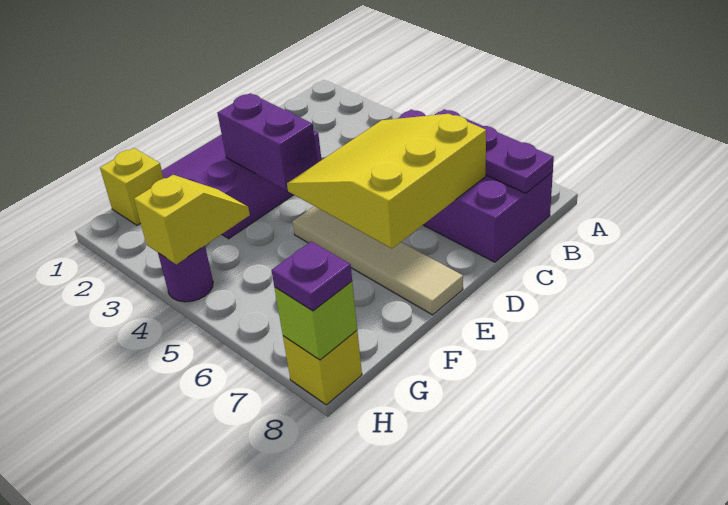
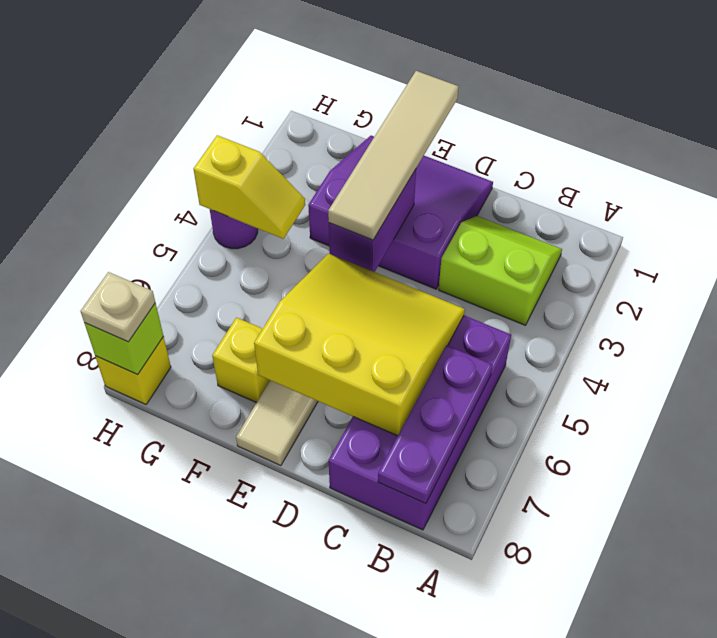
none -> lime slope B2:C3 level 1 top 3
none -> tan tile E1:E4 level 3
yellow brick G1 level 1 -> yellow brick F7 level 1
purple plate H8 level 3 -> tan plate H8 level 3

